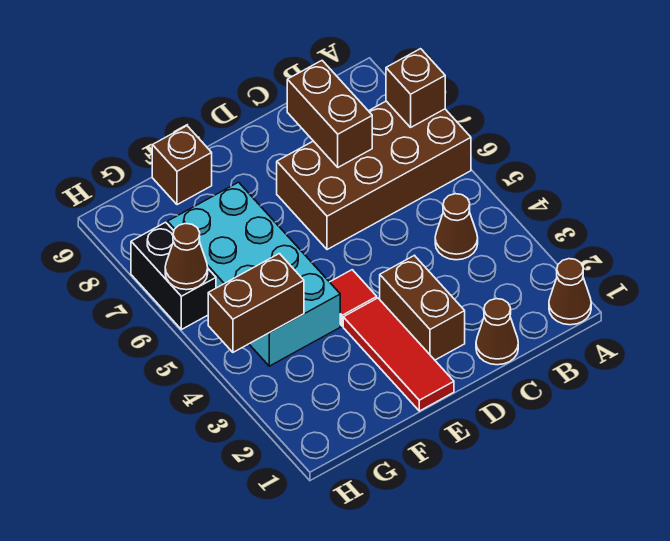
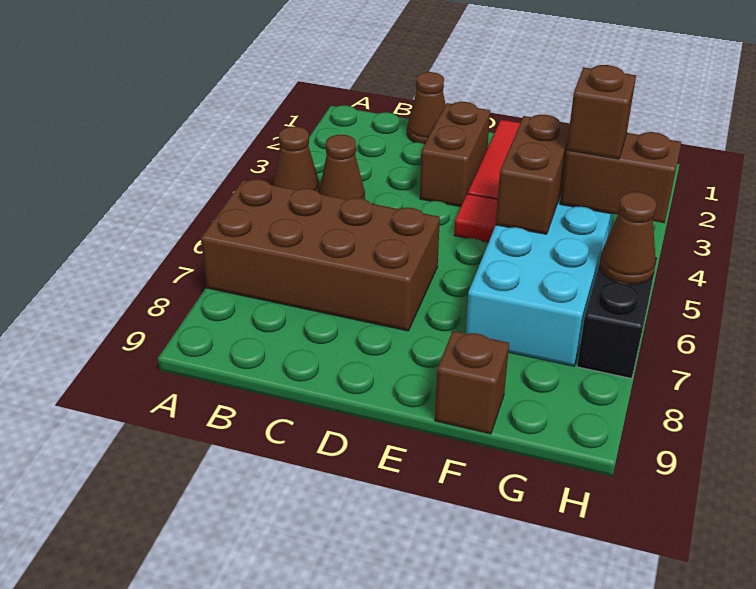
brown cone A1 level 1 -> brown cone A4 level 1
brown brick A7 level 2 -> brown brick G4 level 3
brown brick C7:C8 level 2 -> brown brick F4:F5 level 2

